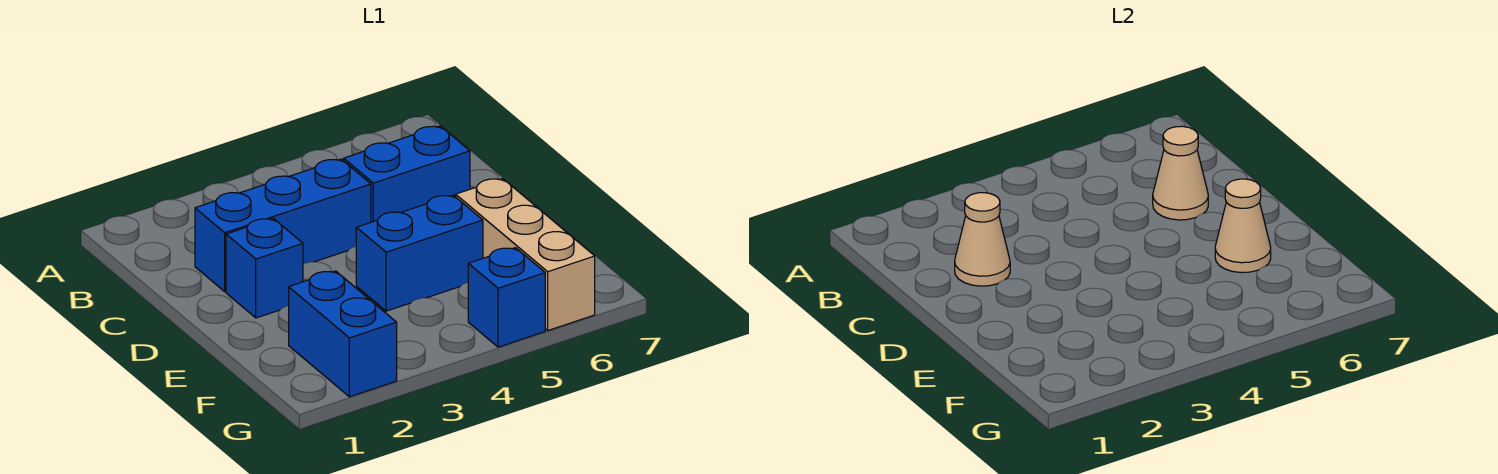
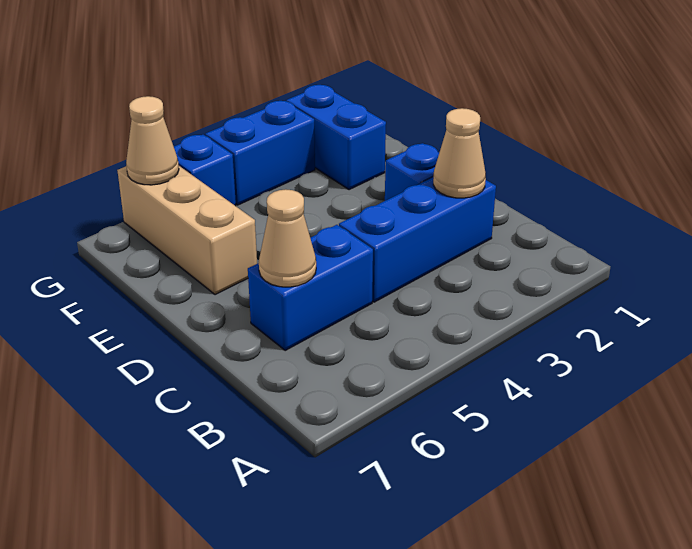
blue brick E4:E5 level 1 -> blue brick G3:G4 level 1
tan cone E6 level 2 -> tan cone G6 level 2

